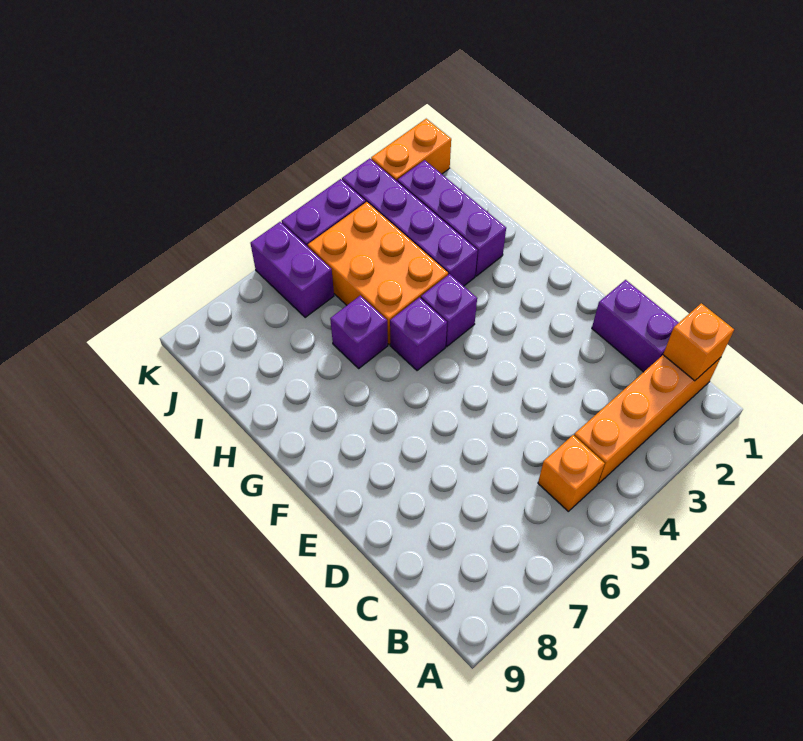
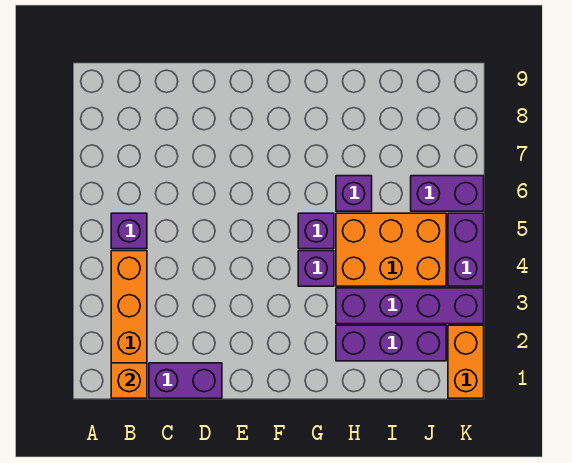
orange brick B5 level 1 -> purple brick B5 level 1

